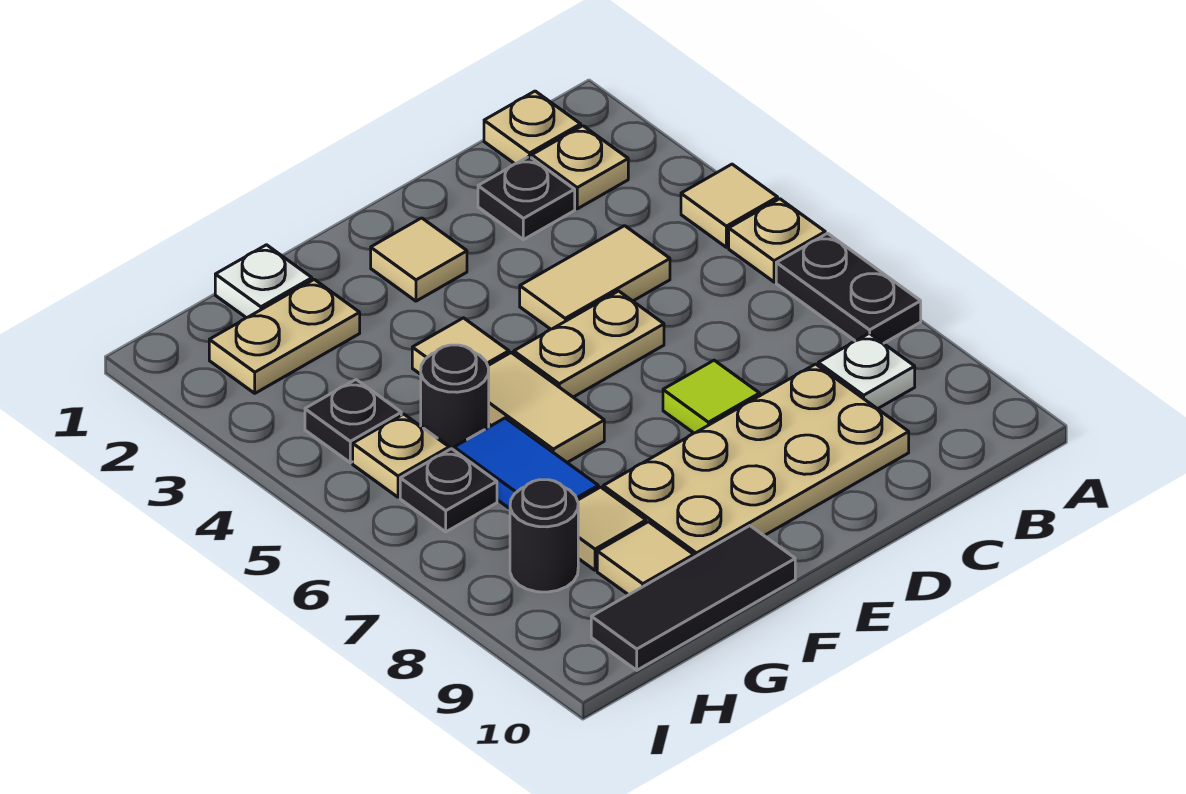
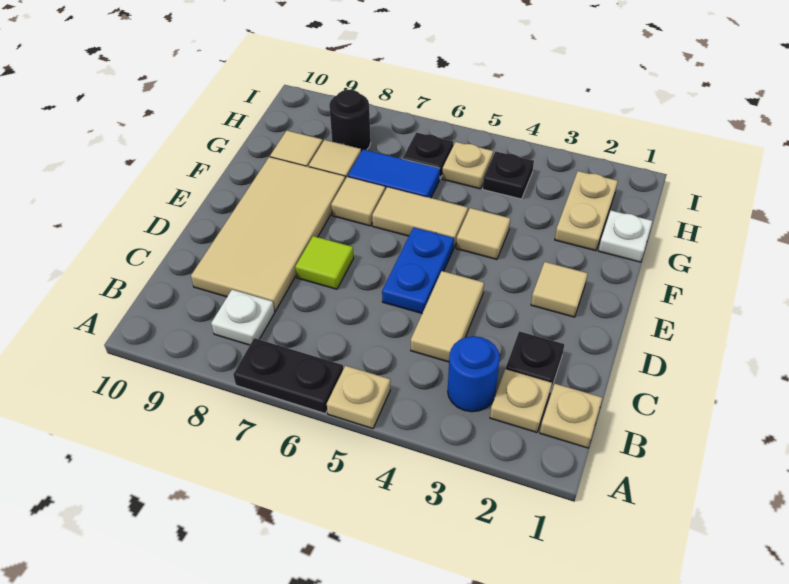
tan tile A4 level 1 -> tan tile F7 level 1
none -> blue round brick B3 level 1
tan plate C8:F9 level 1 -> tan tile C8:F9 level 1
tan plate D5:E5 level 1 -> blue plate D5:E5 level 1
black tile F10:H10 level 1 -> none
black round brick G5 level 1 -> none

